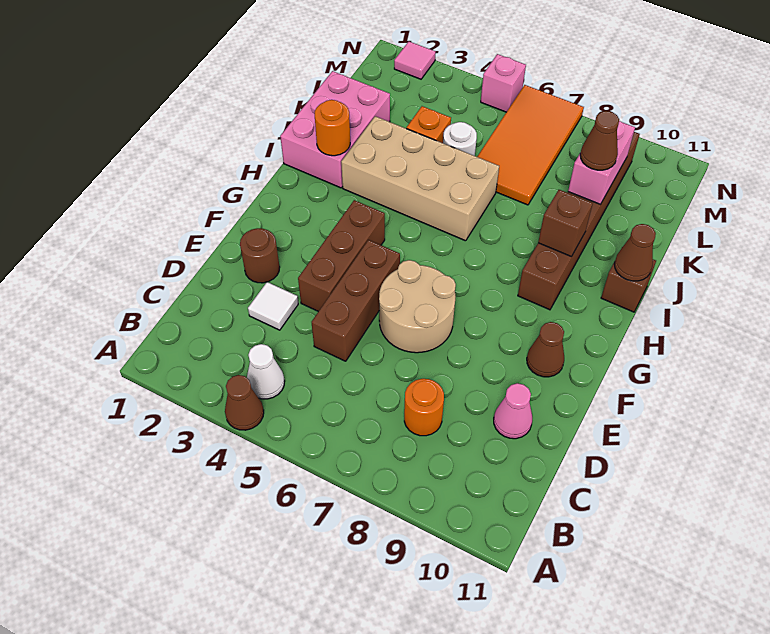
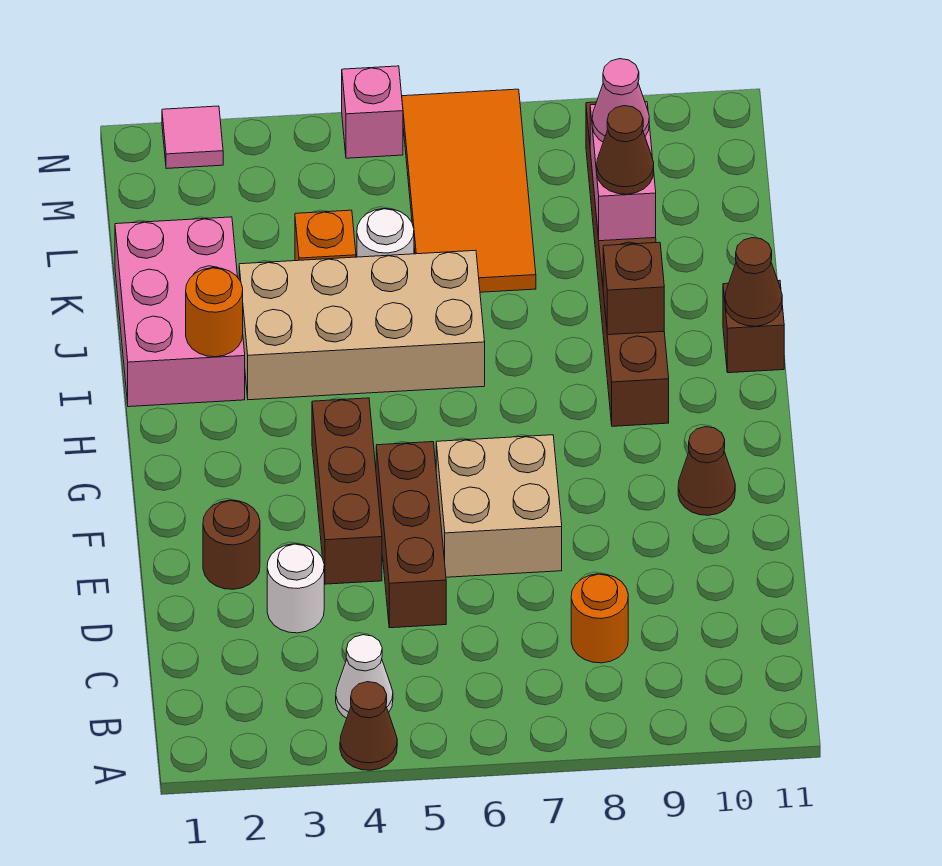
white tile D3 level 1 -> white round brick D3 level 1
pink cone D10 level 1 -> pink cone L9 level 3
tan round brick E6:F7 level 1 -> tan brick E6:F7 level 1

